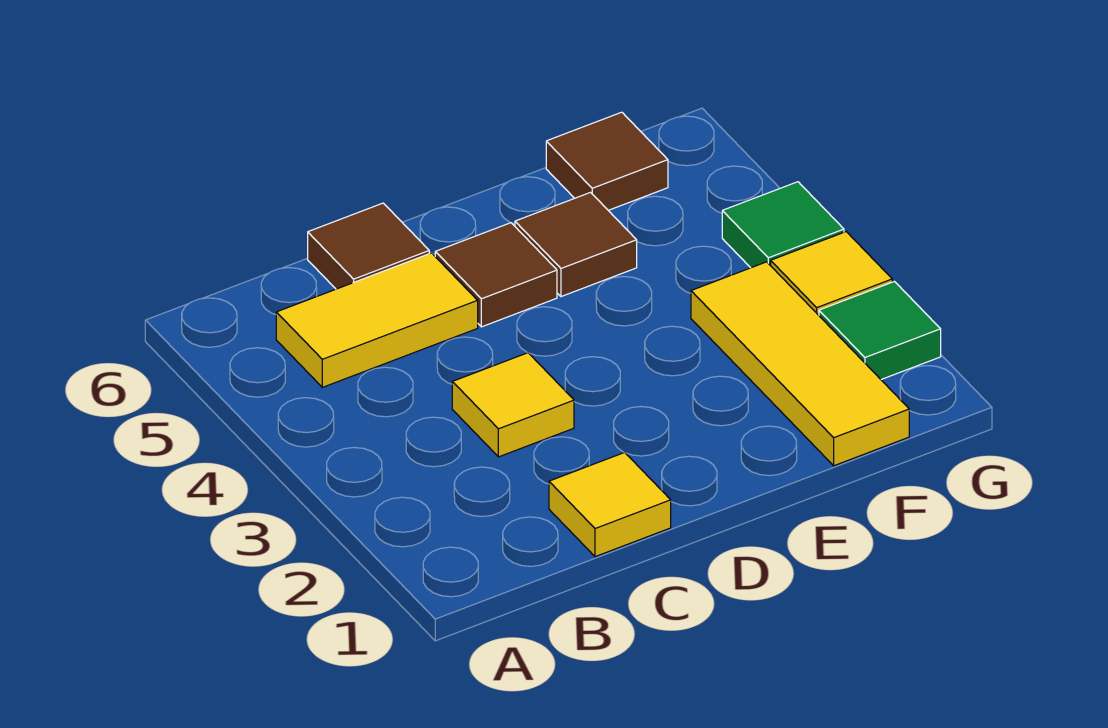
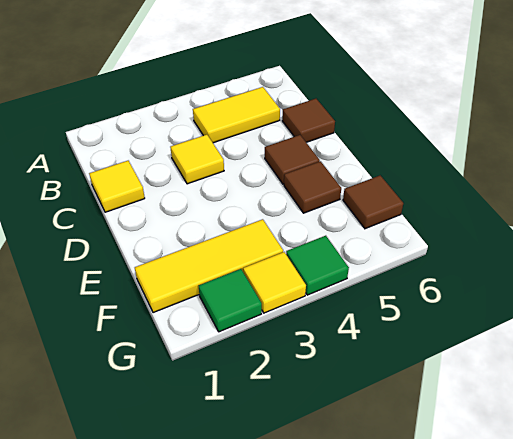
yellow tile B5:C5 level 1 -> yellow tile B4:B5 level 1

